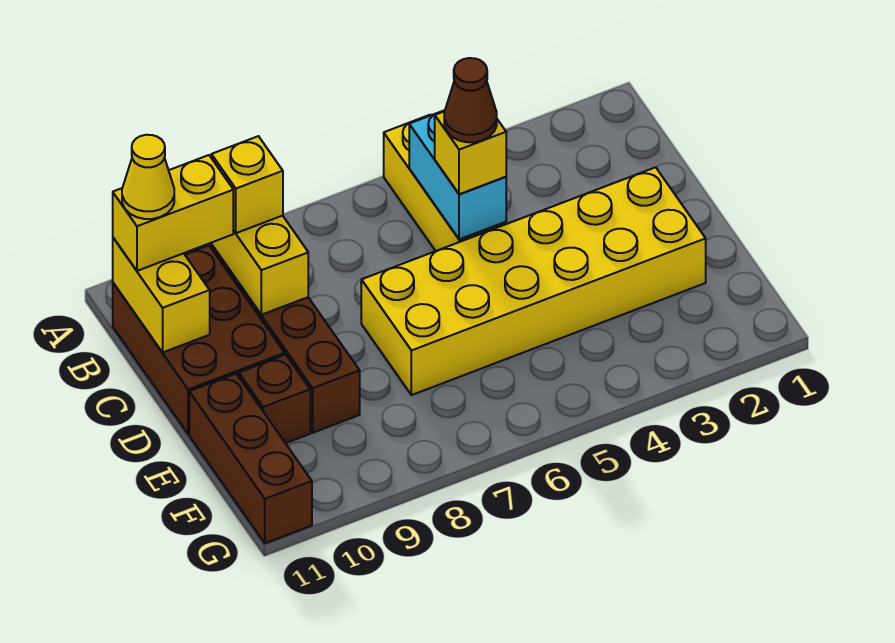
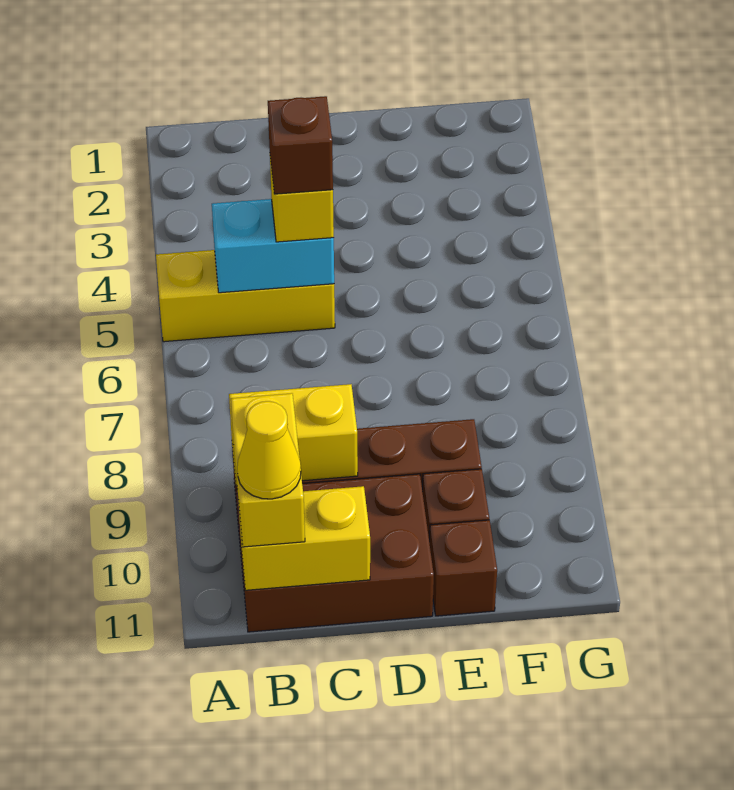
yellow brick B9 level 3 -> none
brown cone C5 level 4 -> brown brick C5 level 4
yellow brick D2:E7 level 1 -> none
brown brick E11:G11 level 1 -> brown brick E11 level 1

